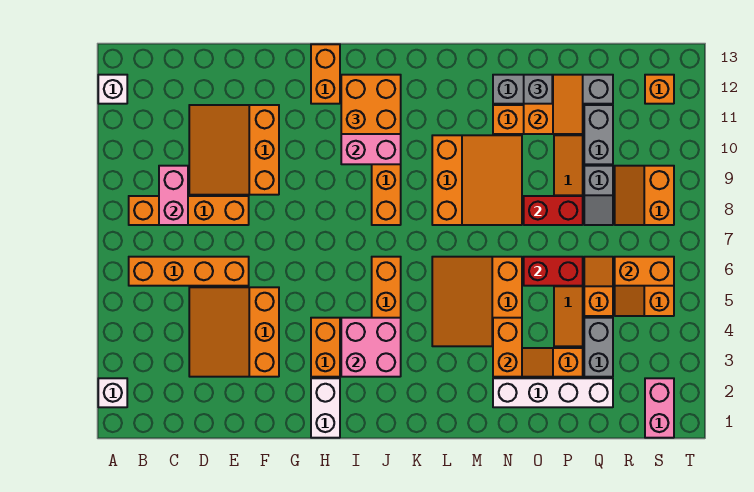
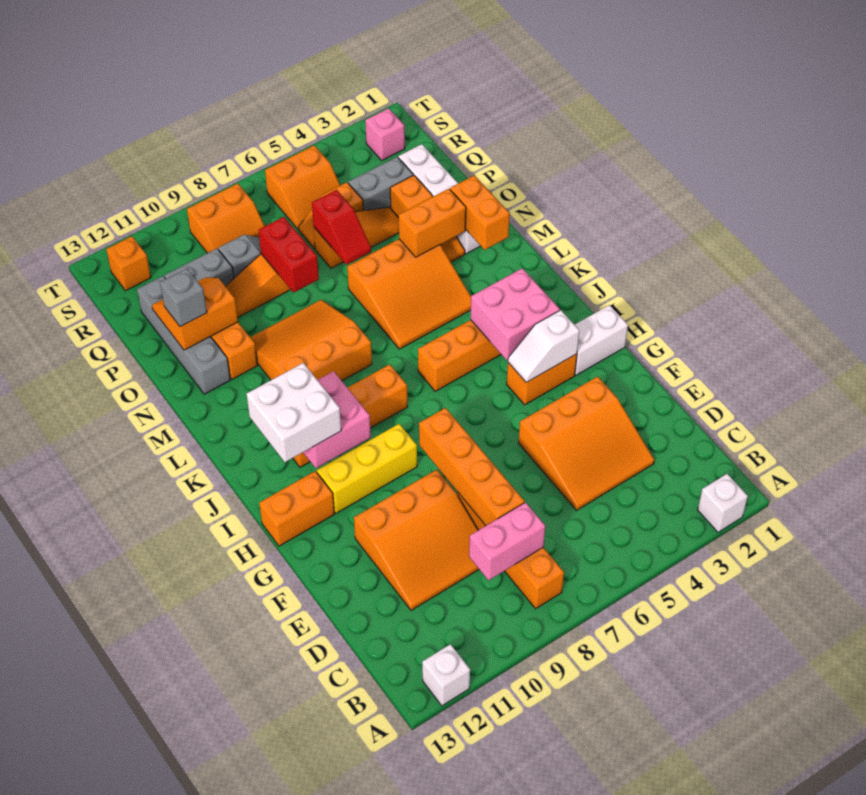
orange brick B6:E6 level 1 -> orange brick D8:G8 level 2
none -> white slope H3:H4 level 2 top 3
none -> yellow brick H9:H11 level 1
orange brick I11:J12 level 3 -> white brick I11:J12 level 3
red brick O6:P6 level 2 -> red slope O6:P6 level 2 top P
orange brick R6:S6 level 2 -> orange brick M2:N2 level 2
pink brick S1:S2 level 1 -> pink brick S2 level 1

